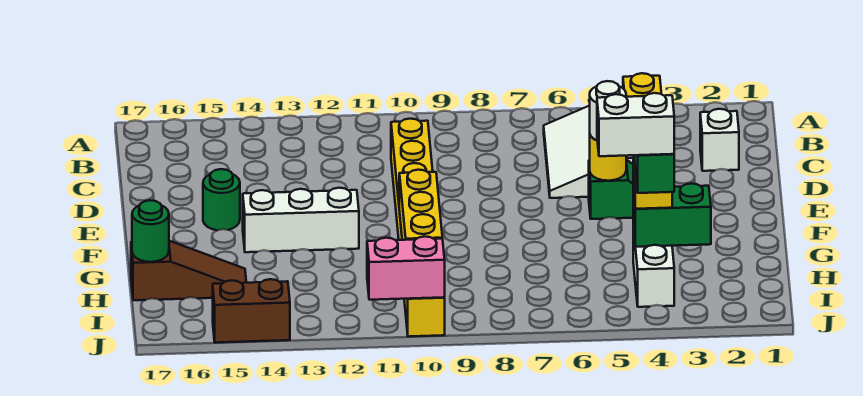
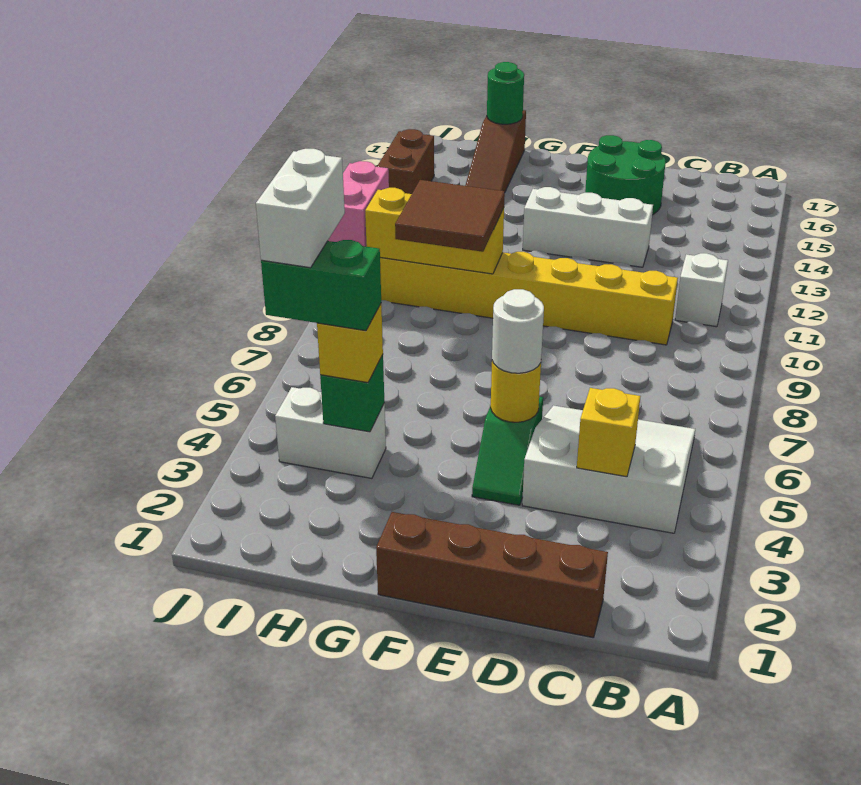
none -> brown brick C1:F1 level 1
white brick C2 level 1 -> white brick B11 level 1
green round brick E15 level 1 -> green round brick D15:E16 level 1
white brick F12:F14 level 1 -> white brick D13:F13 level 1
none -> brown tile G9:H10 level 3
green brick H3:H4 level 2 -> green brick H4 level 2

